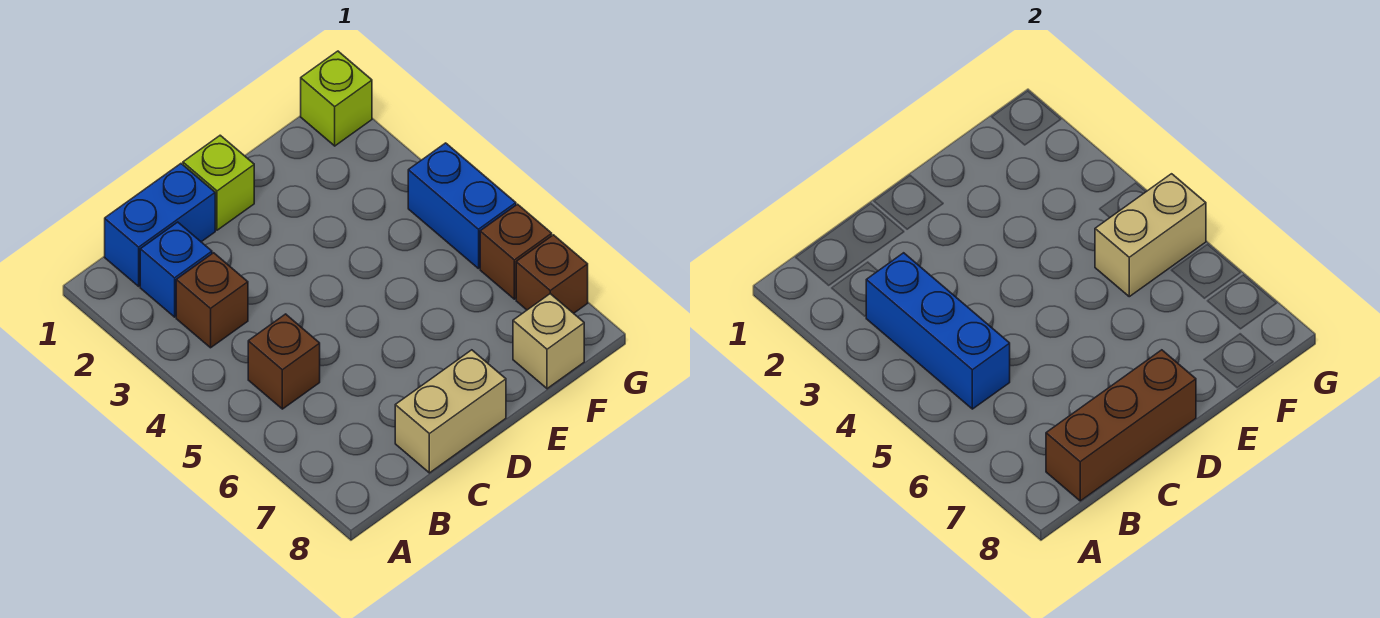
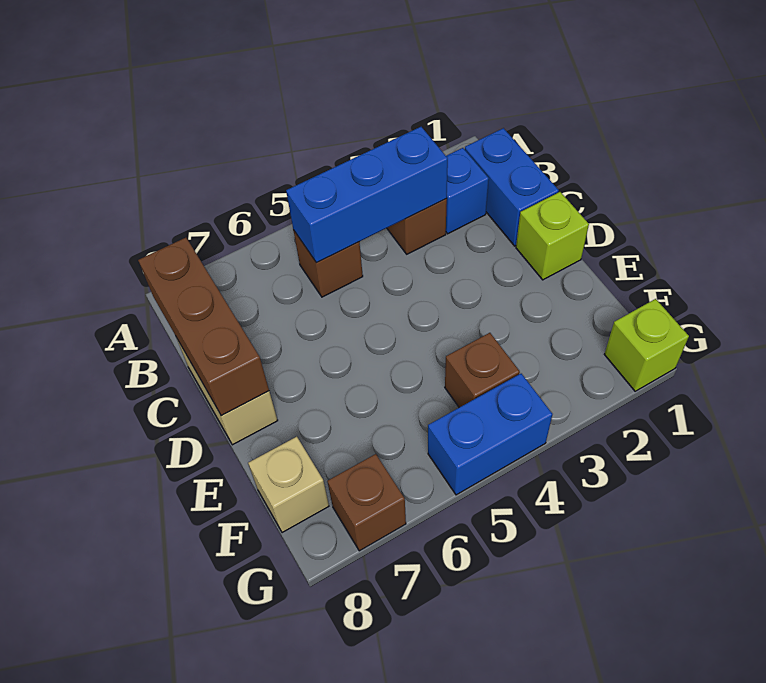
tan brick F5:G5 level 2 -> none
brown brick G6 level 1 -> brown brick F4 level 1

